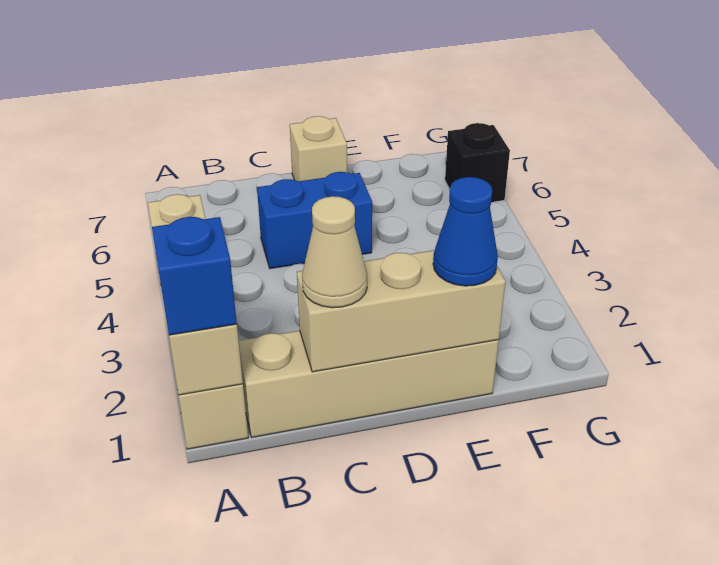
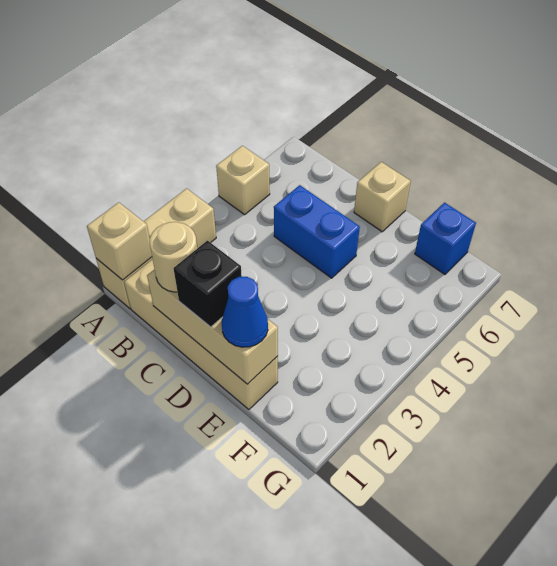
blue brick A1 level 3 -> blue brick F7 level 1
tan cone C1 level 3 -> tan round brick C1 level 3
black brick G6 level 1 -> black brick D1 level 3

